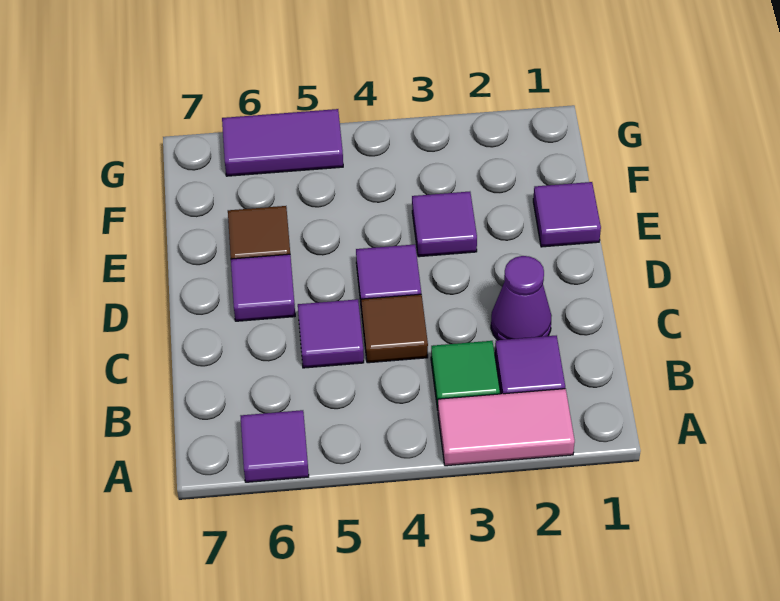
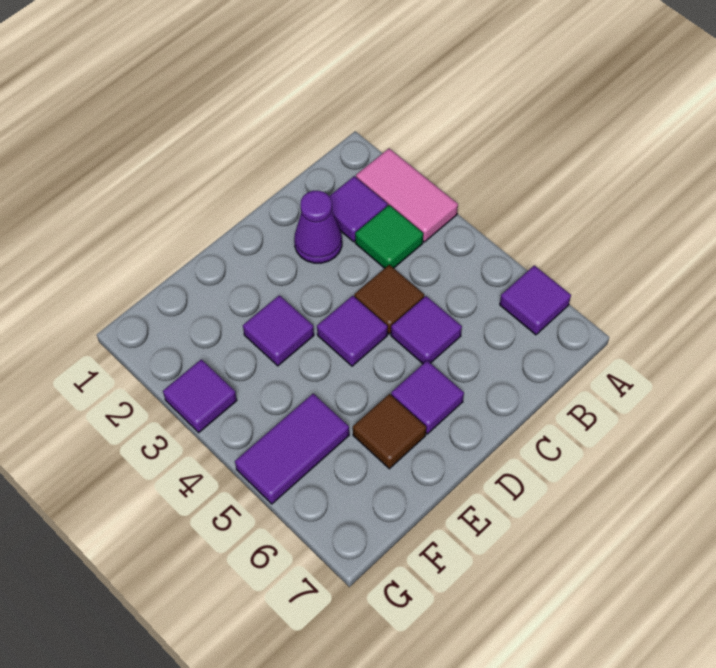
purple tile E1 level 1 -> purple tile G3 level 1
purple tile G5:G6 level 1 -> purple tile F5:G5 level 1

